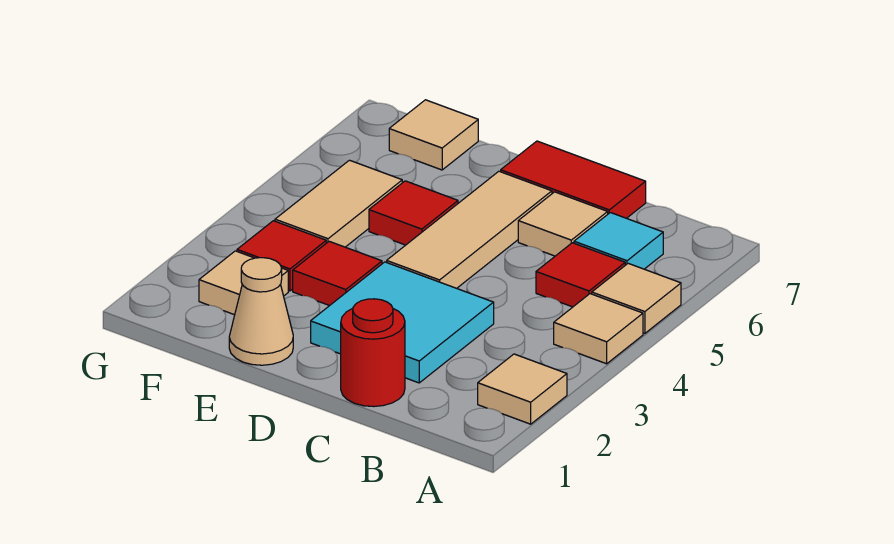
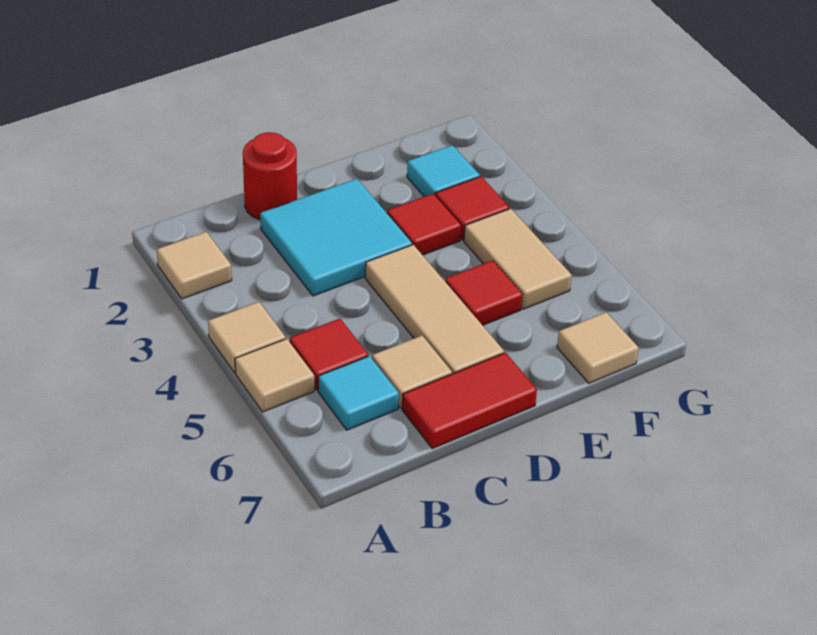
tan cone E1 level 1 -> none
tan tile F2 level 1 -> cyan tile F2 level 1

